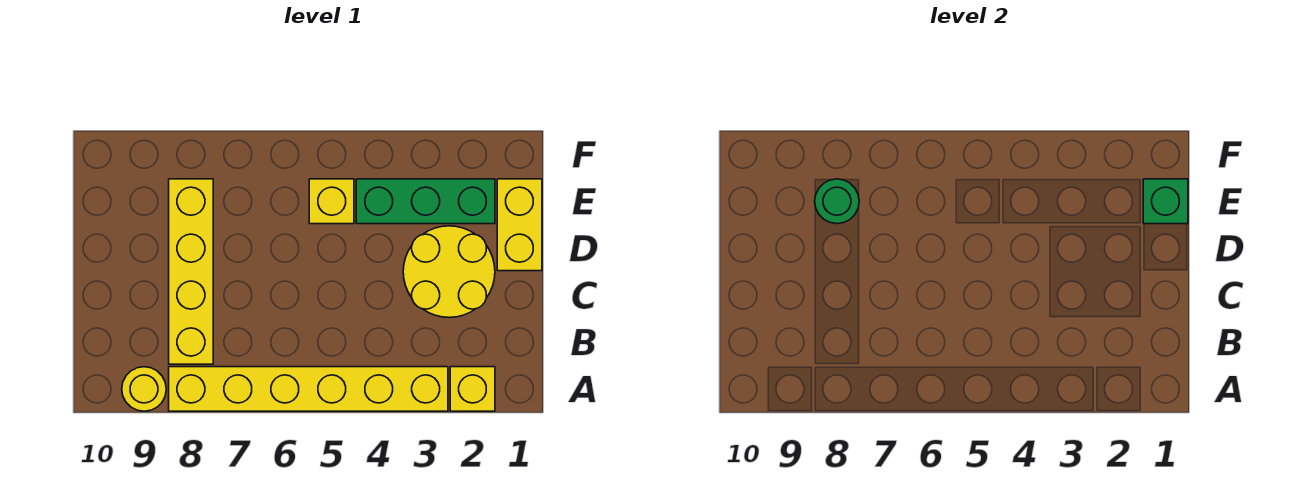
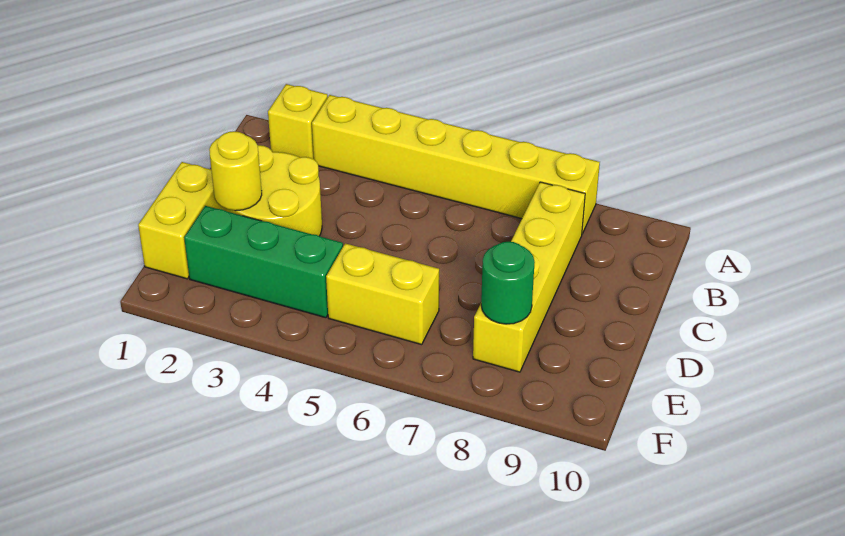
yellow round brick A9 level 1 -> yellow round brick D2 level 2
green brick E1 level 2 -> none
yellow brick E5 level 1 -> yellow brick E5:E6 level 1

